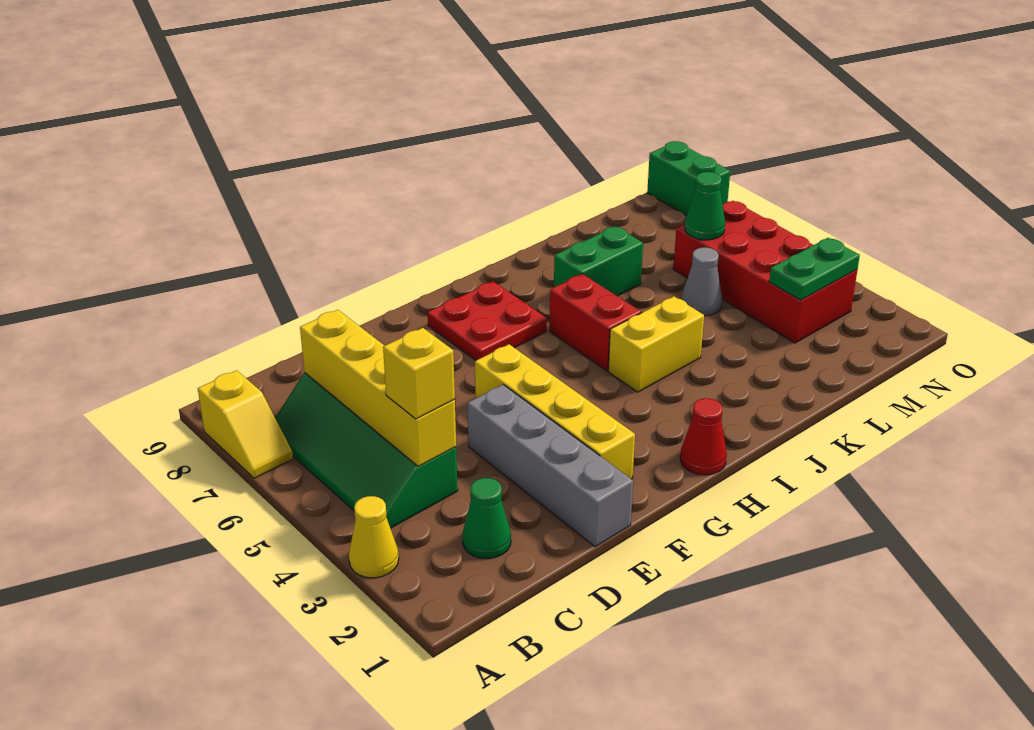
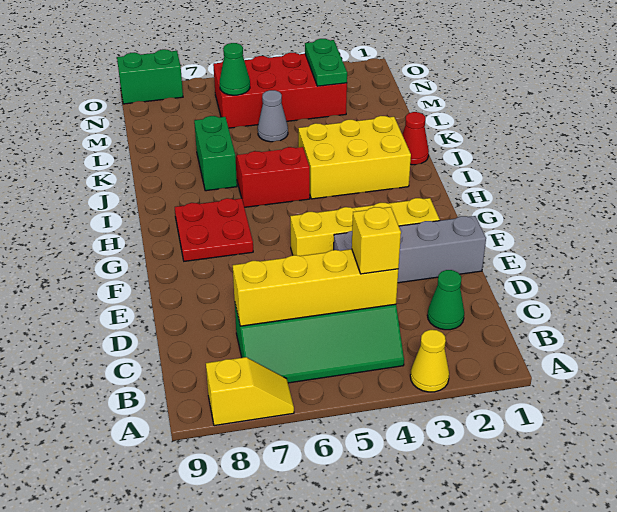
red cone H1 level 1 -> red cone J1 level 1
yellow brick I4:J4 level 1 -> yellow brick I2:J4 level 1

